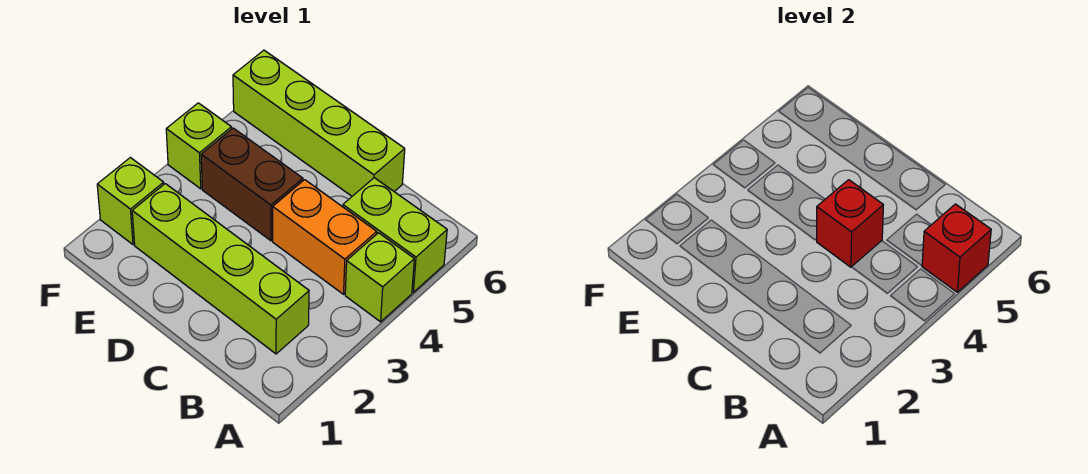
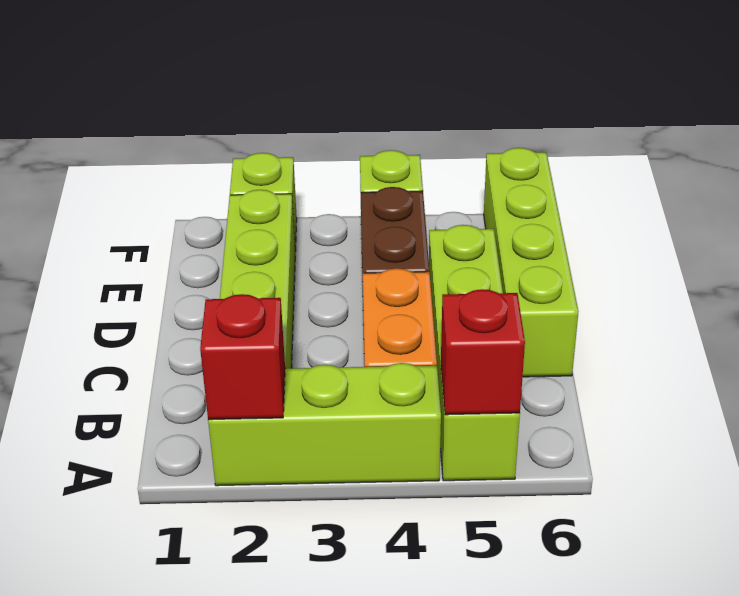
lime brick A4 level 1 -> lime brick A2:A4 level 1
lime brick A5:B5 level 1 -> lime brick A5:D5 level 1
red brick C4 level 2 -> red brick A2 level 2

